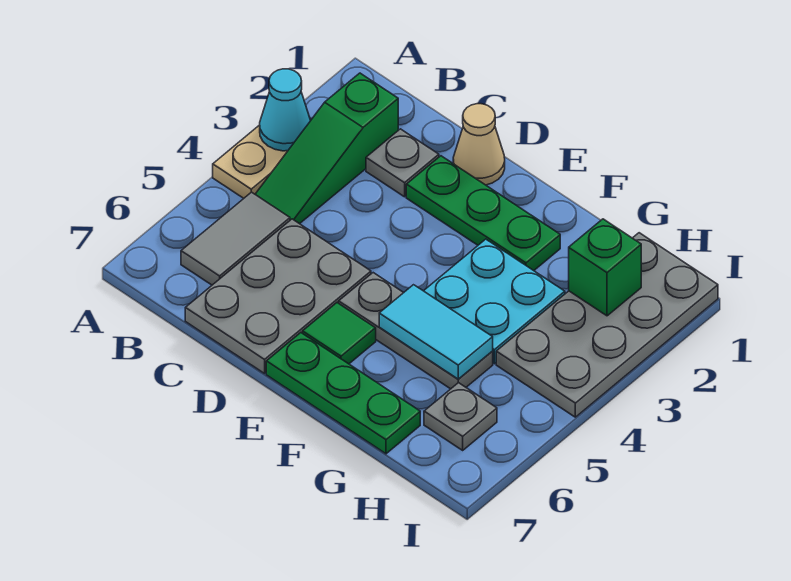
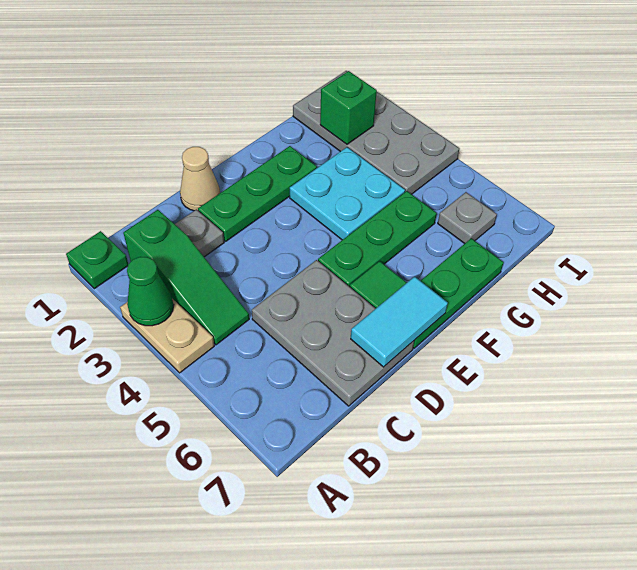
none -> green plate A1 level 1
cyan cone A3 level 2 -> green cone A3 level 2
grey tile B5:B6 level 1 -> none
grey plate E5:G5 level 1 -> green plate E5:G5 level 1
cyan tile F5:G5 level 2 -> cyan tile D7:E7 level 2

